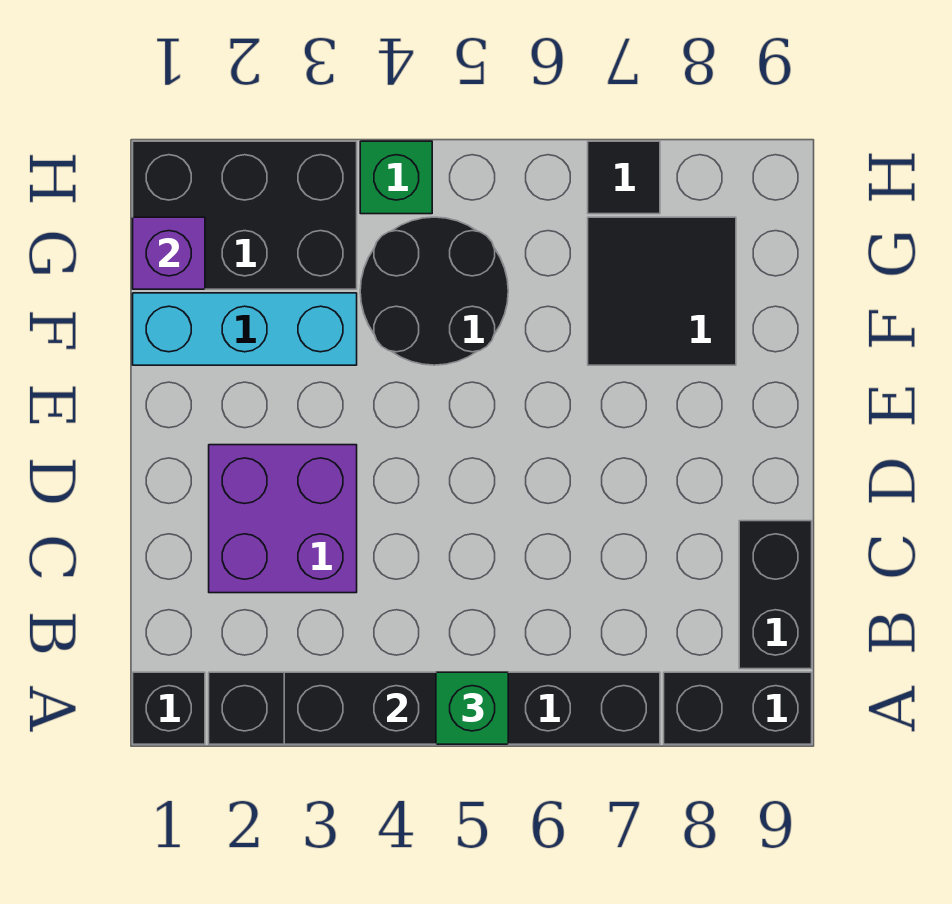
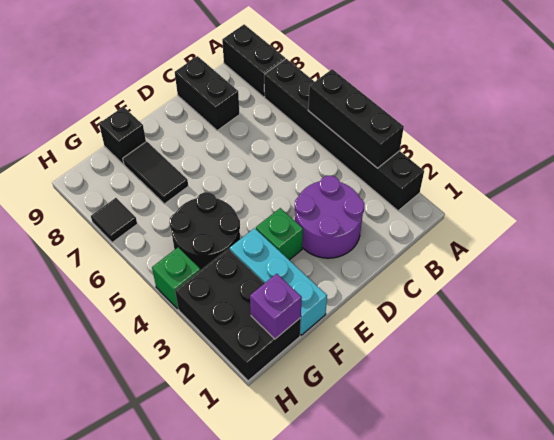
black brick A1 level 1 -> black brick F9 level 1
green brick A5 level 3 -> green brick E3 level 1
black brick B9:C9 level 1 -> black brick C8:C9 level 1
purple brick C2:D3 level 1 -> purple round brick C2:D3 level 1
black tile F7:G8 level 1 -> black tile F7:F8 level 1

